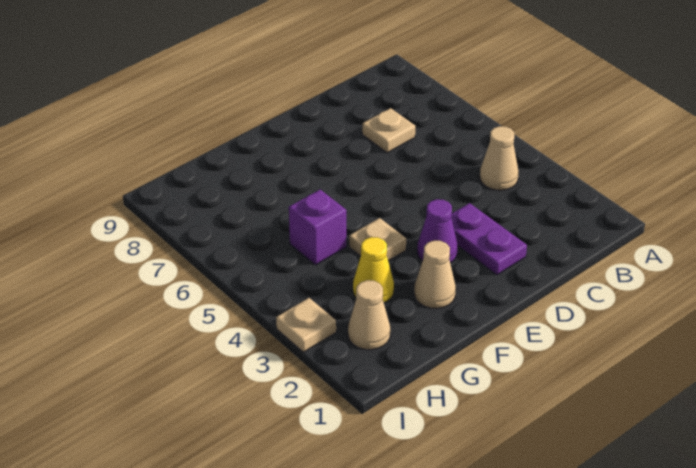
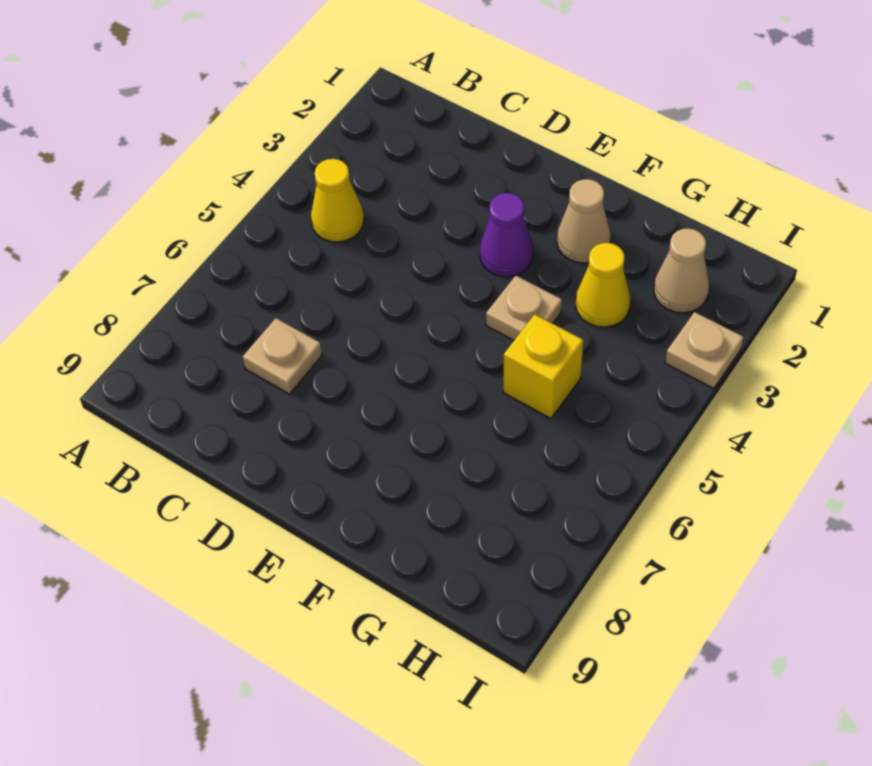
tan cone B4 level 1 -> yellow cone B4 level 1
purple plate D2:D3 level 1 -> none
purple brick G5 level 1 -> yellow brick G5 level 1

